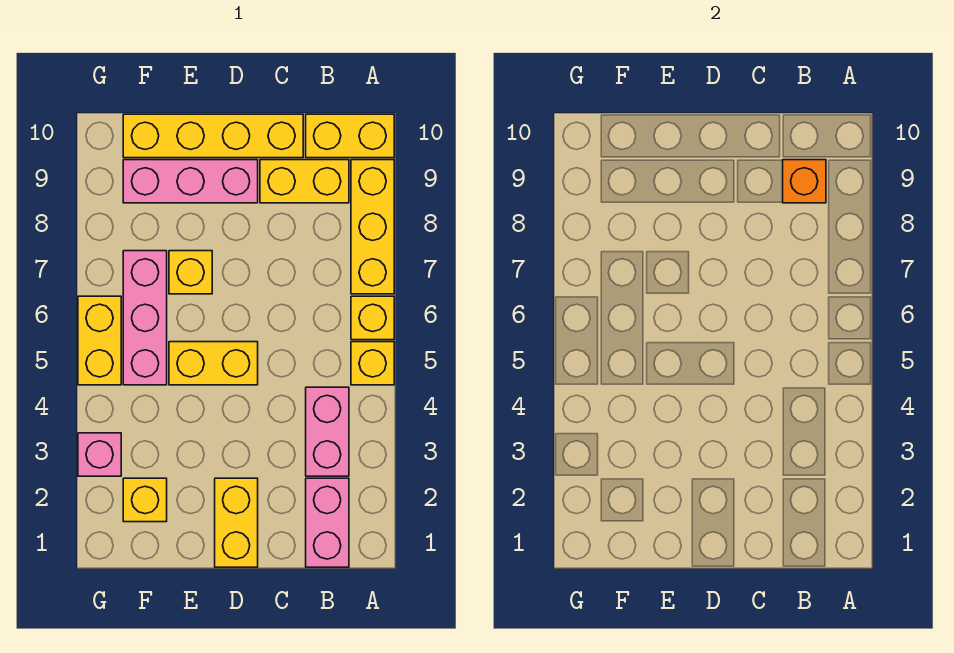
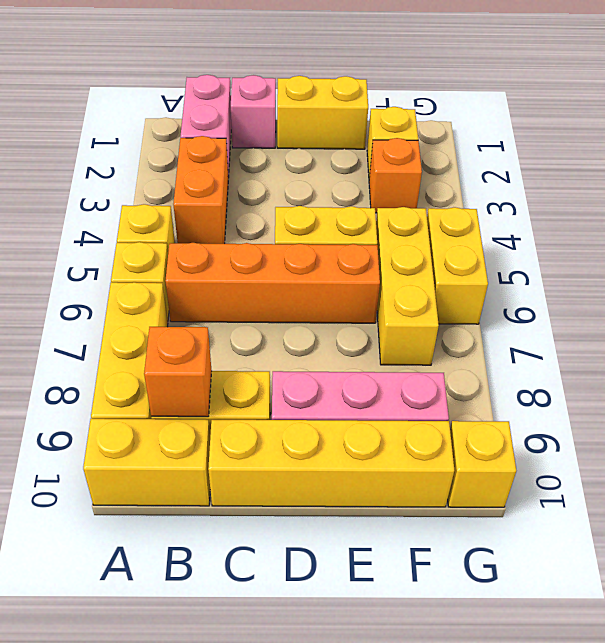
pink brick B3:B4 level 1 -> orange brick B3:B4 level 1
none -> orange brick B6:E6 level 1
yellow brick D1:D2 level 1 -> yellow brick D1:E1 level 1
yellow brick E7 level 1 -> yellow brick G10 level 1
none -> orange brick F3 level 1
pink brick F5:F7 level 1 -> yellow brick F5:F7 level 1
pink brick G3 level 1 -> pink brick C1 level 1

